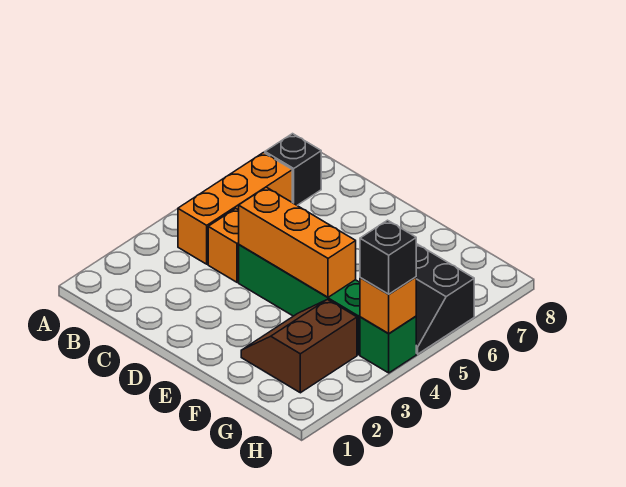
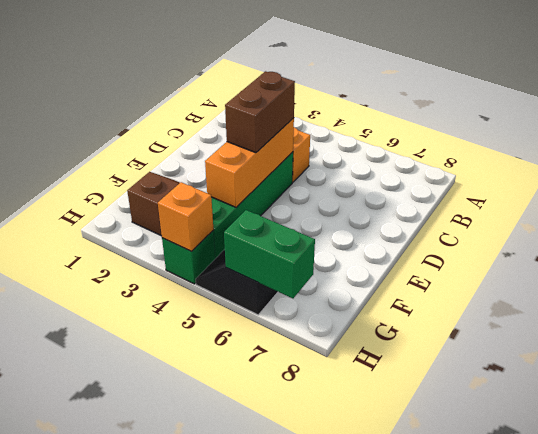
orange brick B4:B6 level 1 -> none
black brick B7 level 1 -> none
none -> brown brick D4:E4 level 3
black brick H4 level 3 -> none
none -> green brick H6:H7 level 2

